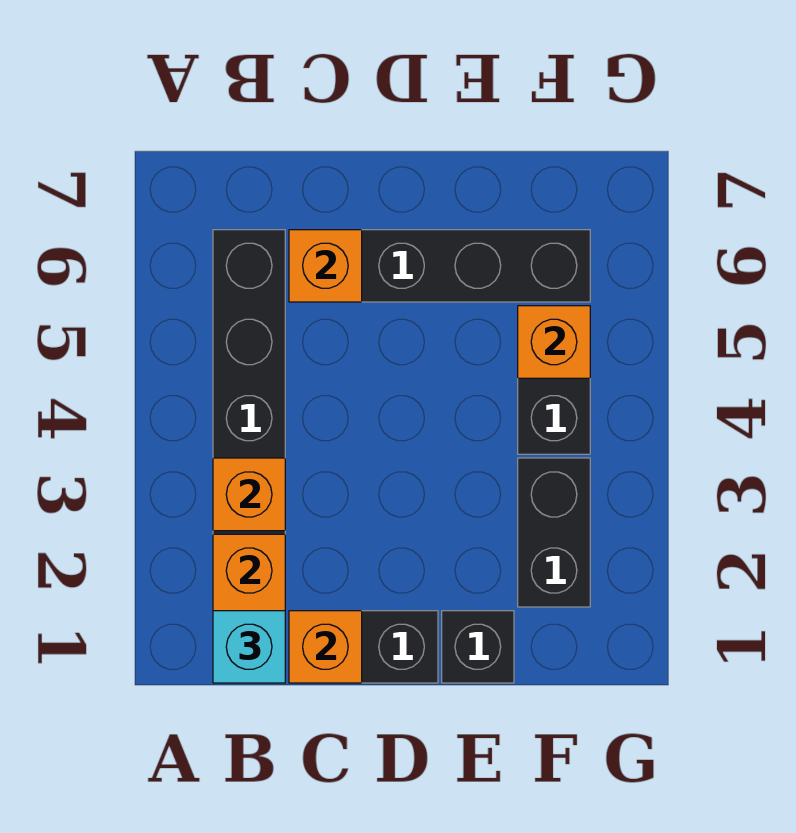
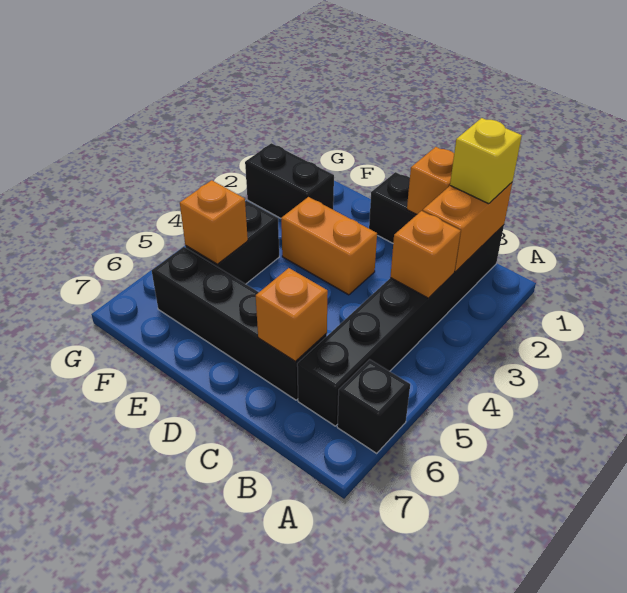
cyan brick B1 level 3 -> yellow brick B1 level 3
none -> orange brick D3:E3 level 1
black brick E1 level 1 -> black brick A6 level 1
black brick F2:F3 level 1 -> black brick F2:G2 level 1

